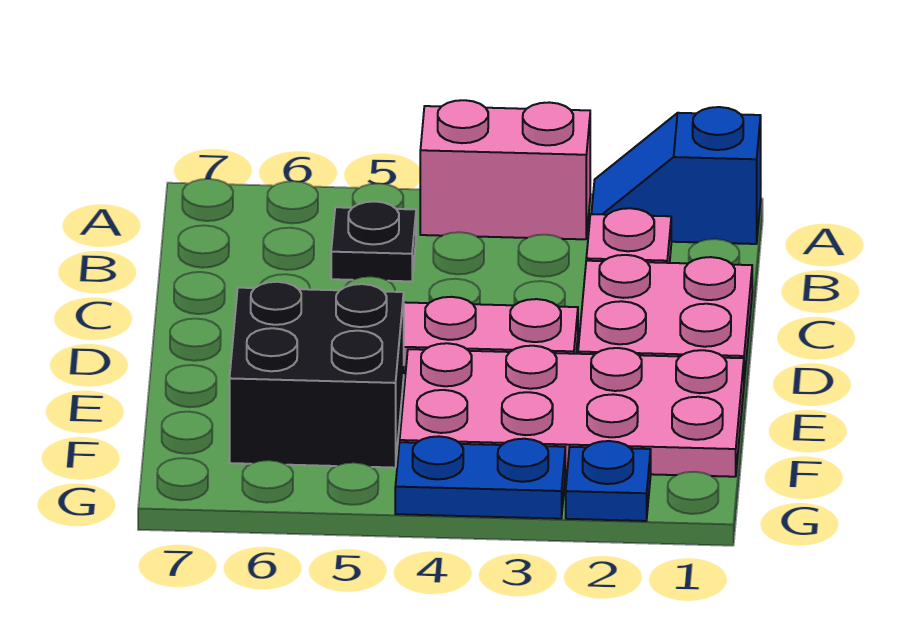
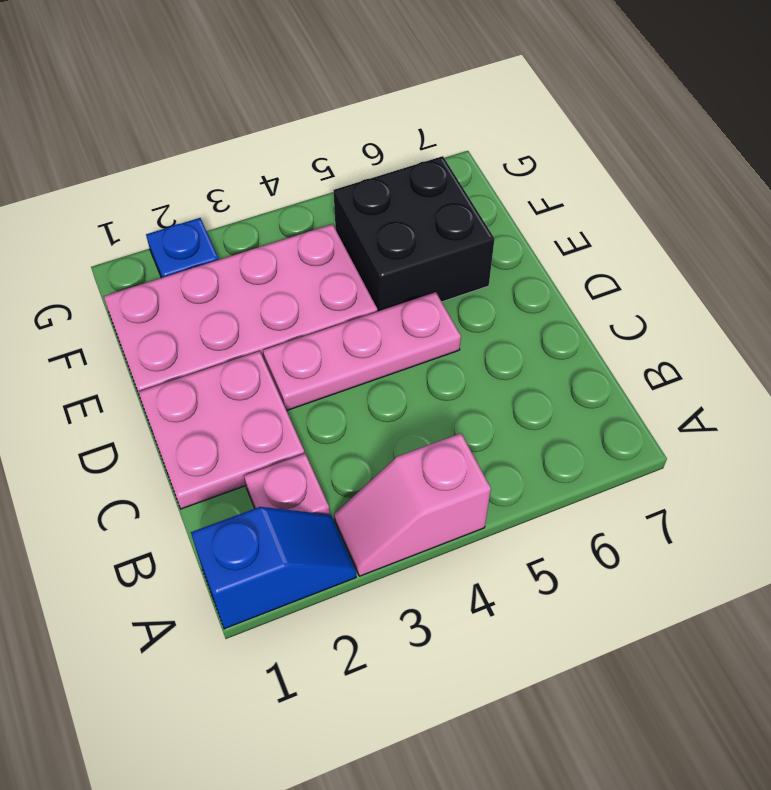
pink brick A3:A4 level 1 -> pink slope A3:A4 level 1 top 4
black plate B5 level 1 -> none
blue plate G3:G4 level 1 -> none

